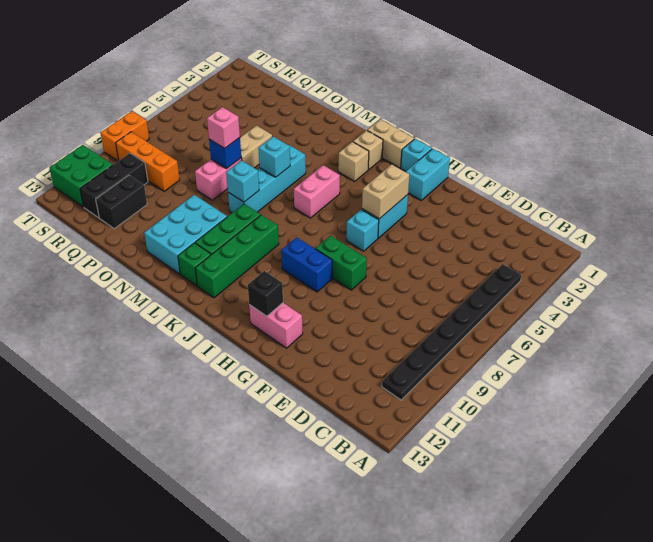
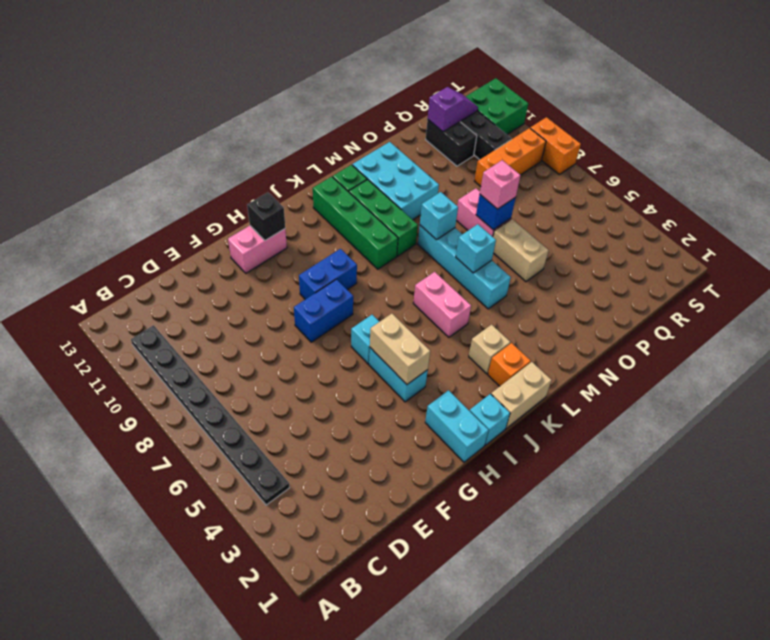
green brick G8:H8 level 1 -> blue brick G8:H8 level 1
tan brick K2 level 1 -> orange brick K2 level 1
none -> purple slope Q12:R12 level 2 top Q

